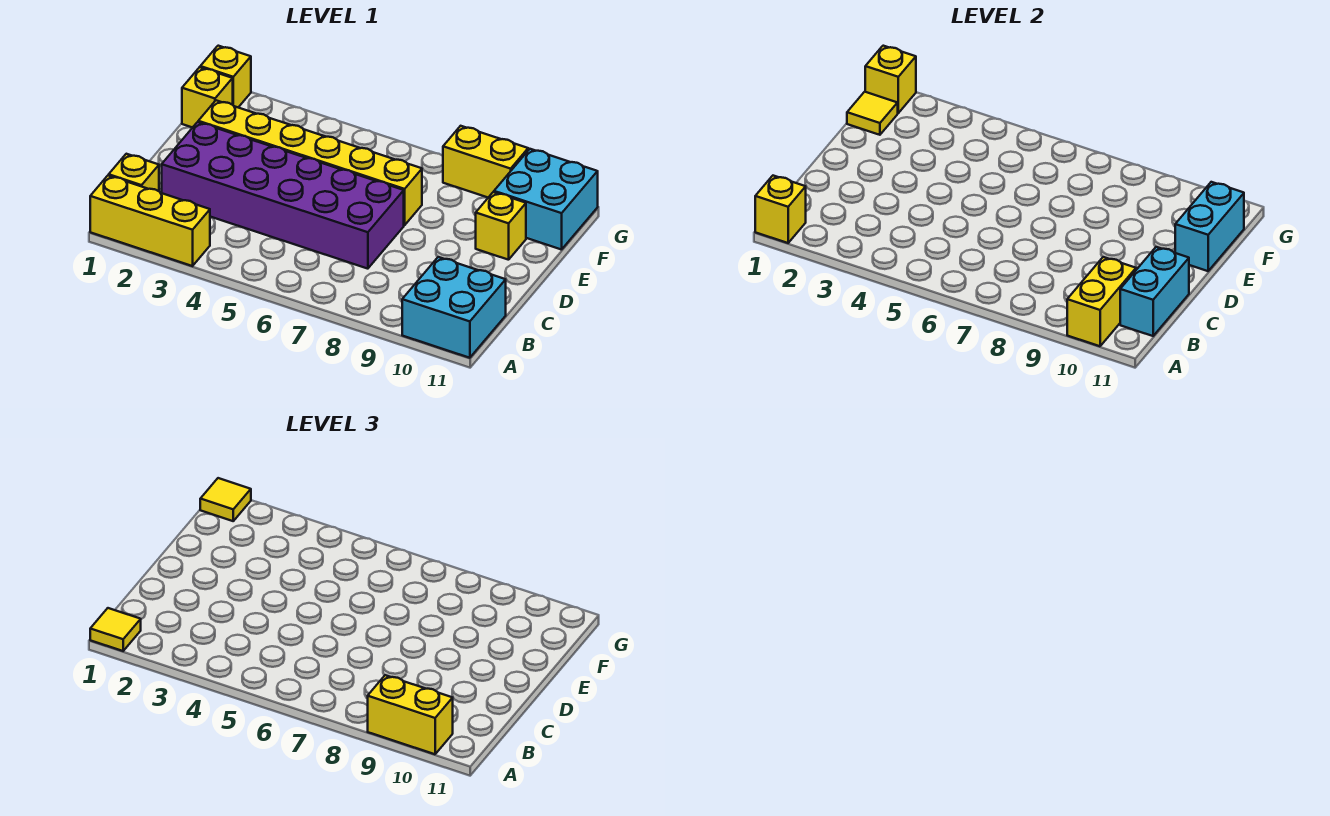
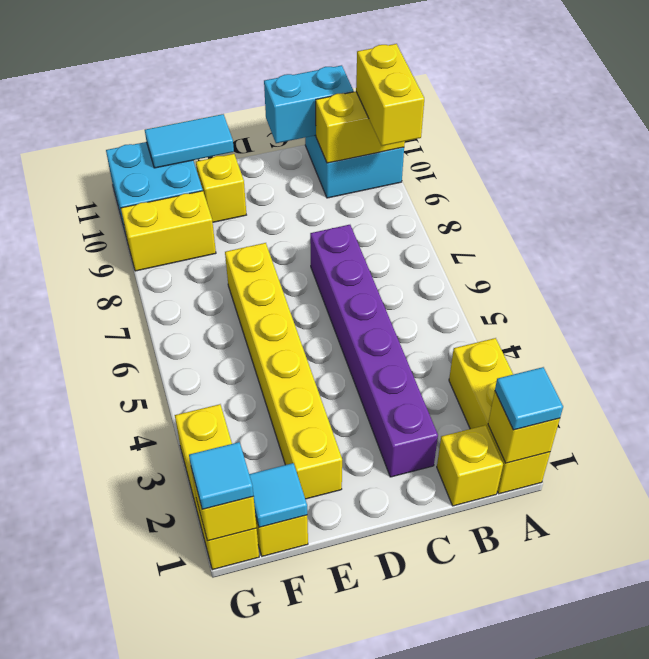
yellow tile A1 level 3 -> cyan tile A1 level 3
purple brick C2:D7 level 1 -> purple brick C2:C7 level 1
cyan brick E11:F11 level 2 -> cyan tile E11:F11 level 2
yellow tile F1 level 2 -> cyan tile F1 level 2
yellow brick G1 level 1 -> yellow brick G1:G3 level 1
yellow tile G1 level 3 -> cyan tile G1 level 3
yellow brick G8:G9 level 1 -> yellow brick F9:G9 level 1

